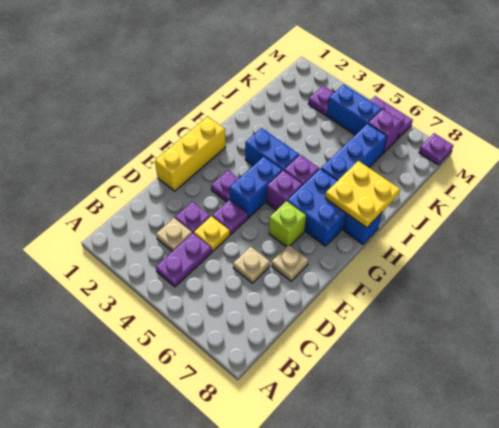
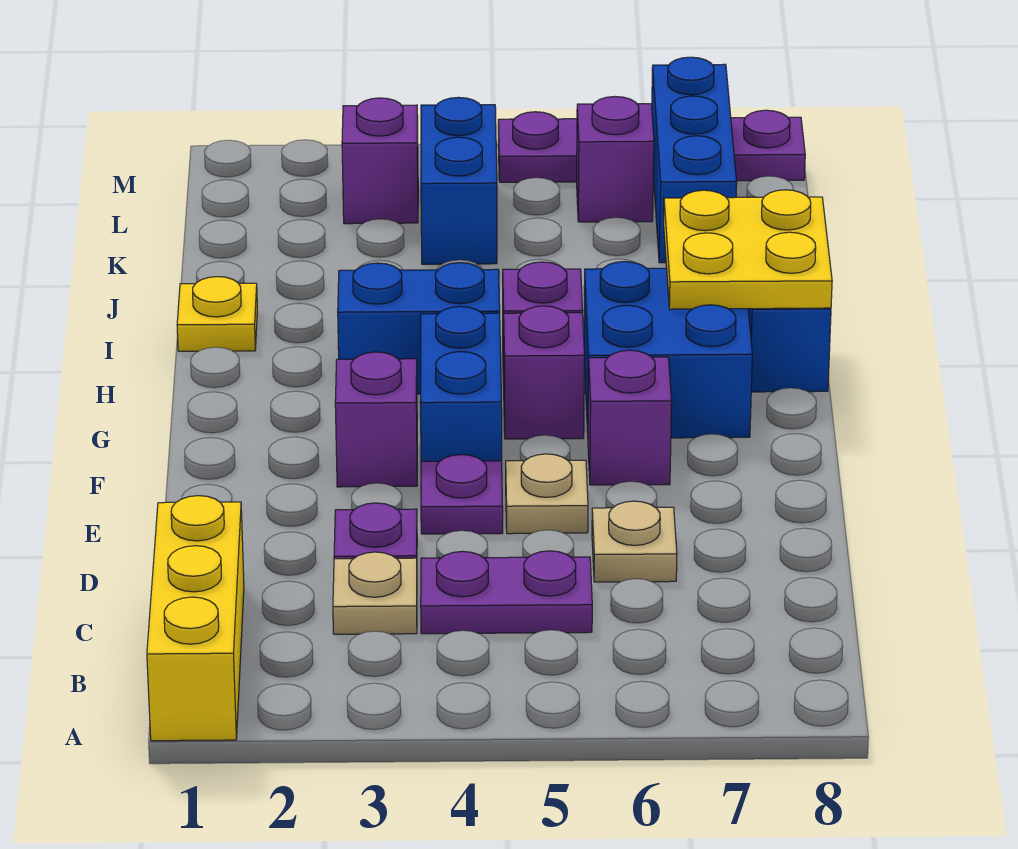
purple plate B4:C4 level 1 -> purple plate C4:C5 level 1
yellow plate D4 level 1 -> yellow plate I1 level 1
yellow brick E1:G1 level 1 -> yellow brick A1:C1 level 1
tan plate E7 level 1 -> tan plate E5 level 1
purple plate F3 level 1 -> purple brick F3 level 1
lime brick F6 level 1 -> purple brick F6 level 1
blue brick I6:K6 level 1 -> blue brick K7:M7 level 1
purple plate L3 level 1 -> purple brick L3 level 1
blue brick L4:L5 level 1 -> blue brick K4:L4 level 1

